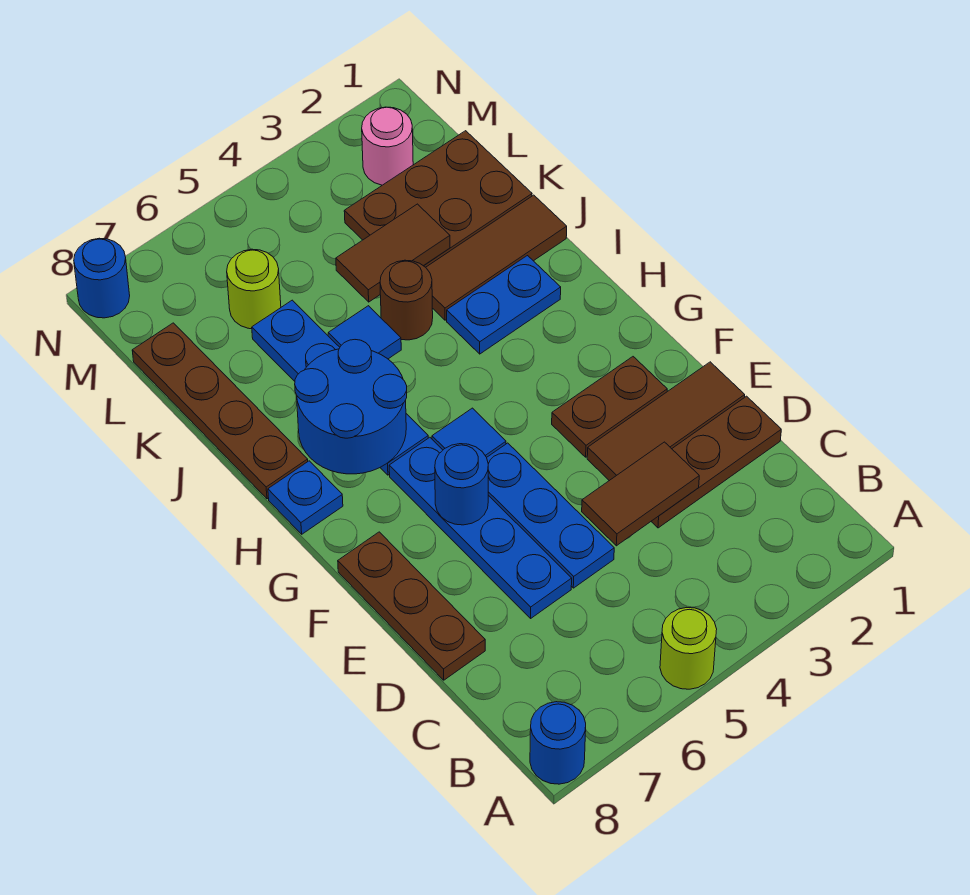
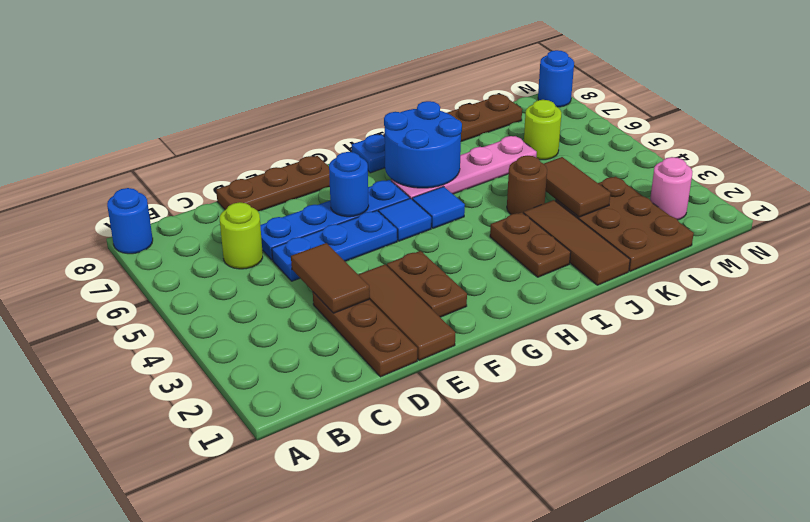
lime round brick A5 level 1 -> lime round brick C6 level 1
blue plate H6:K6 level 1 -> pink plate H6:K6 level 1
blue plate I2:I3 level 1 -> brown plate I2:I3 level 1
blue tile J5 level 1 -> blue tile H5 level 1

